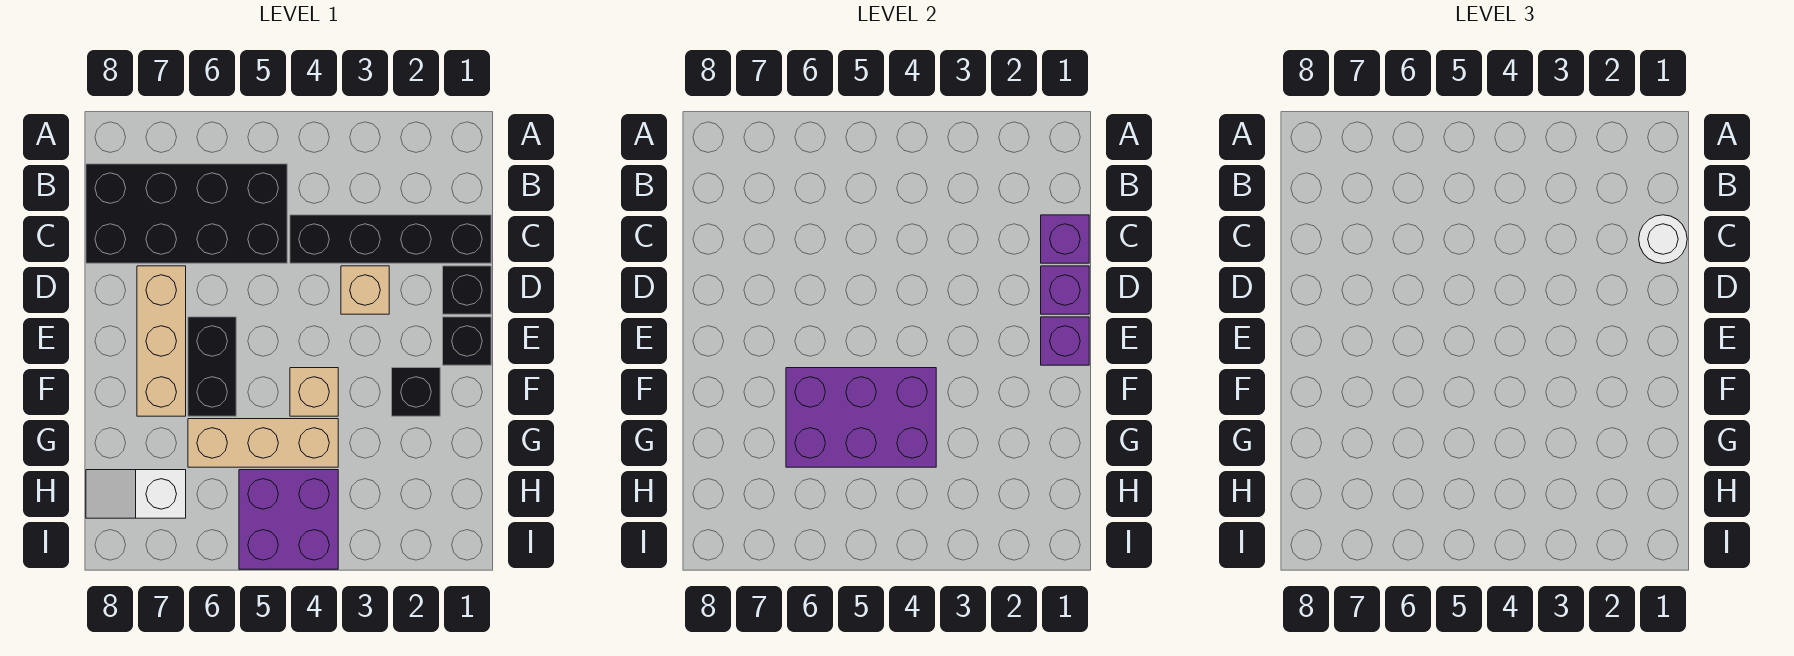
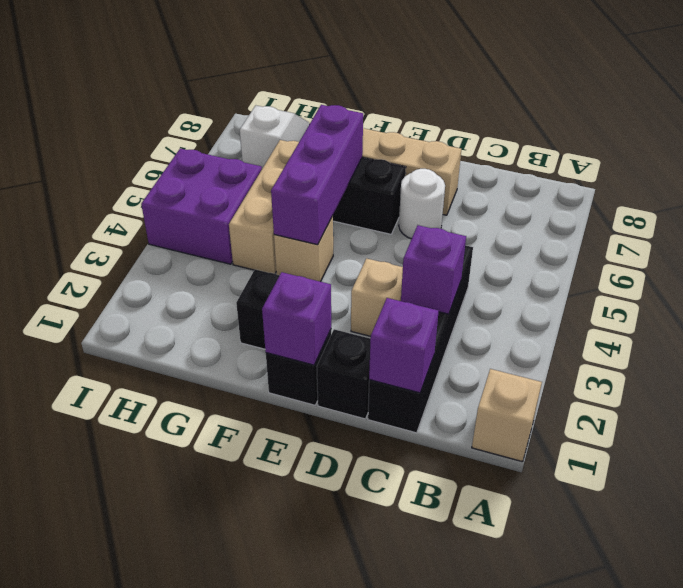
none -> tan brick A1 level 1
black brick B5:C8 level 1 -> none
white round brick C1 level 3 -> white round brick D6 level 1
purple brick D1 level 2 -> purple brick C3 level 2
purple brick F4:G6 level 2 -> purple brick F4:F6 level 2

